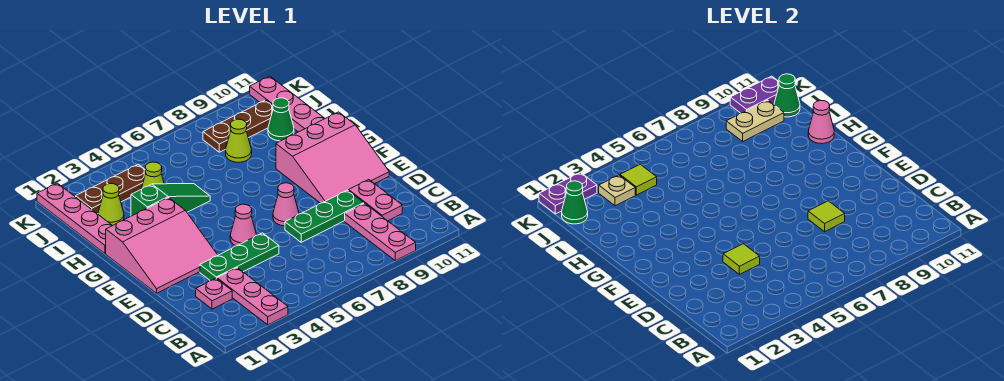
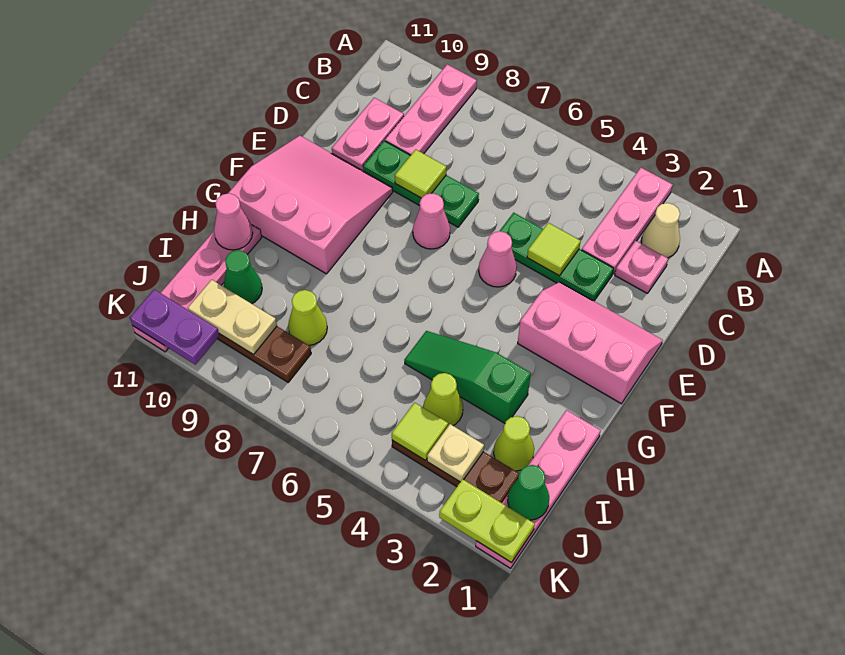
none -> tan cone B2 level 1
pink slope E1:G3 level 1 top G -> pink slope E1:F3 level 1 top F
green cone J11 level 2 -> none
purple plate K1:K2 level 2 -> lime plate K1:K2 level 2

